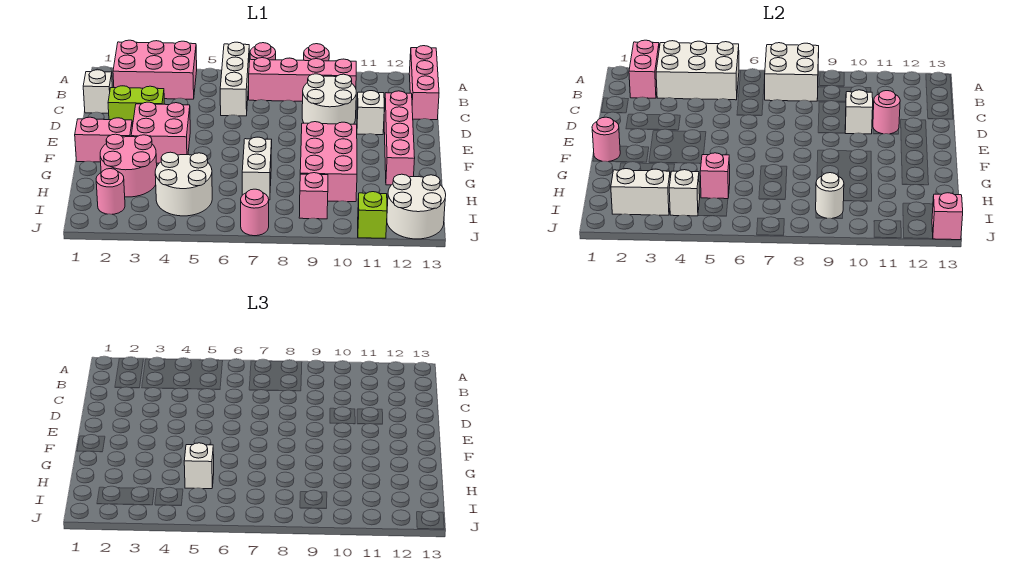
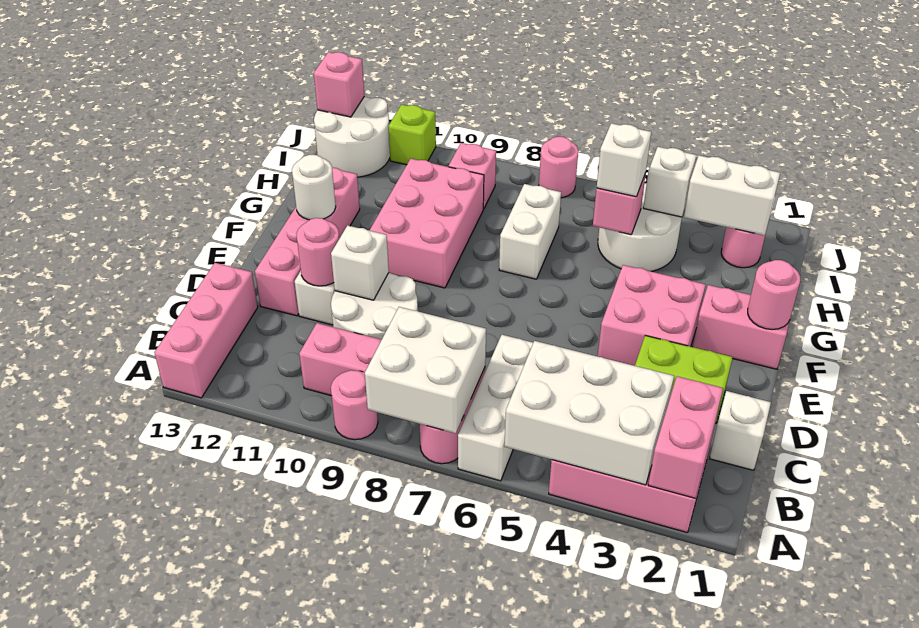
pink round brick G2:H3 level 1 -> none
white round brick I9 level 2 -> white round brick F12 level 2

